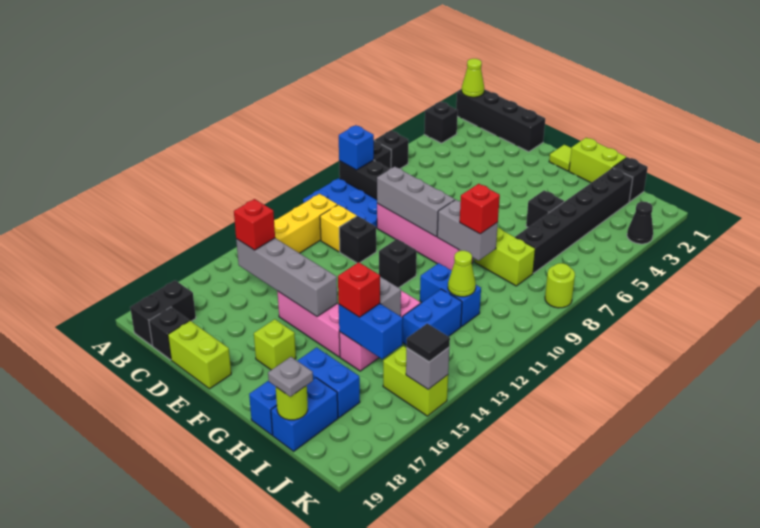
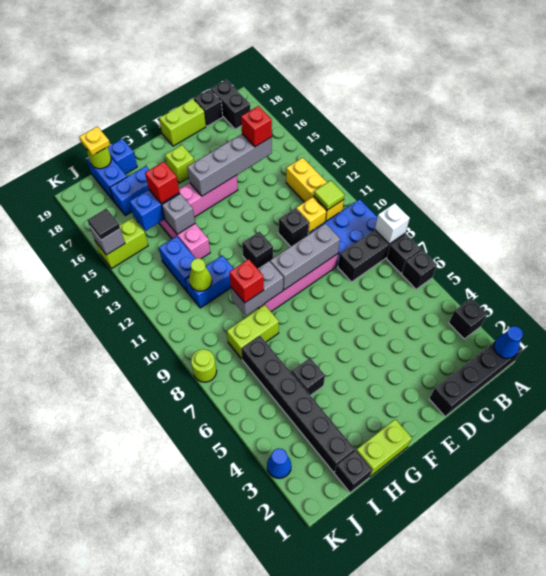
lime cone A1 level 2 -> blue cone A1 level 2
blue brick A8 level 2 -> white brick A8 level 2
lime tile F1 level 1 -> lime tile B11 level 2
grey plate I19 level 3 -> yellow plate I19 level 3
black cone K3 level 1 -> blue cone K3 level 1

